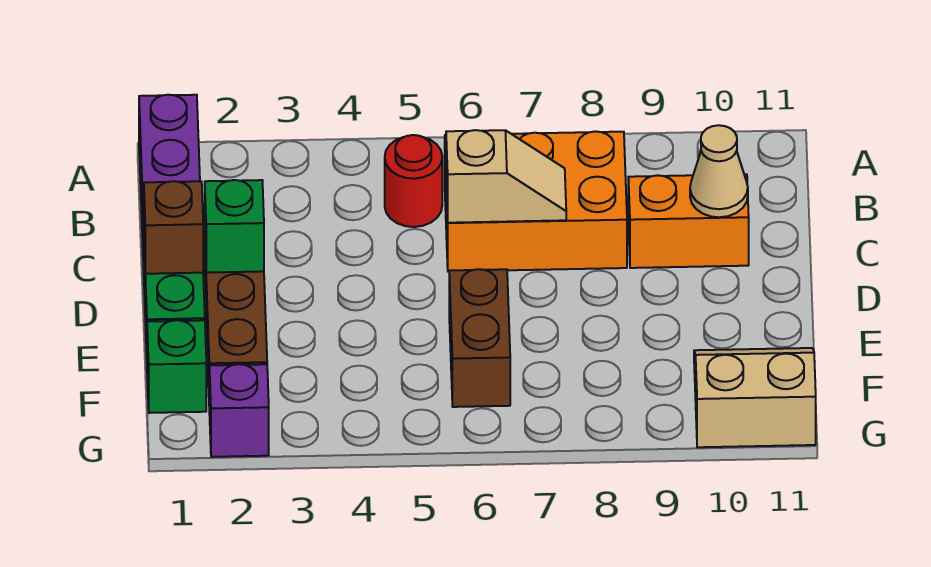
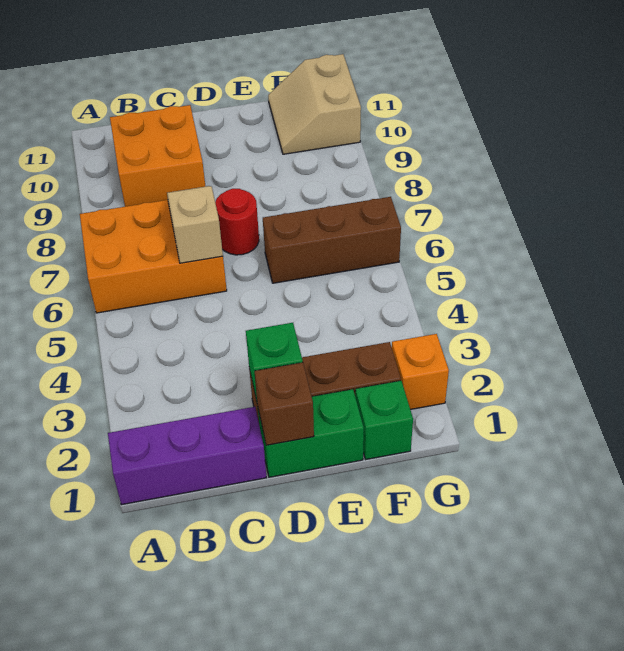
red round brick B5 level 1 -> red round brick D7 level 1
orange brick B6:C8 level 1 -> orange brick A6:C7 level 1
orange brick C9:C10 level 1 -> orange brick B9:C10 level 1
tan cone C10 level 2 -> none
brown brick E6:F6 level 1 -> brown brick E6:G6 level 1
purple brick G2 level 1 -> orange brick G2 level 1

